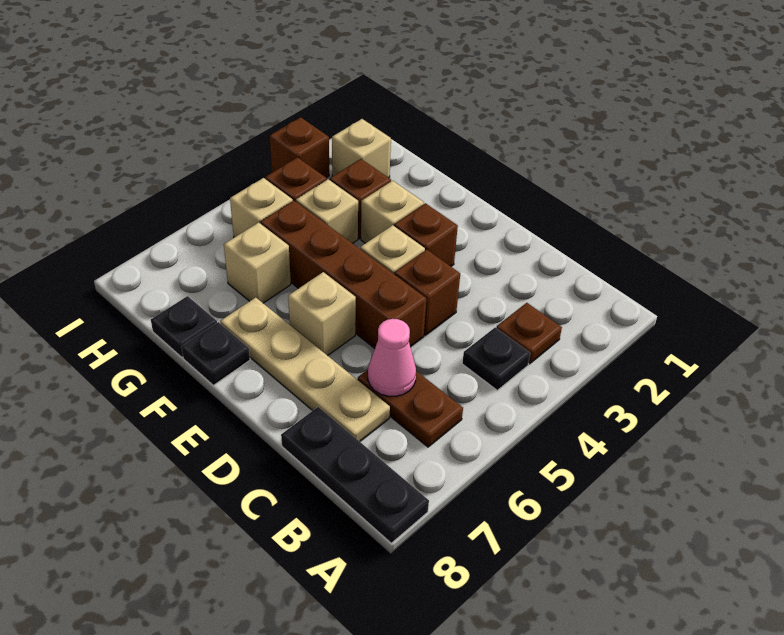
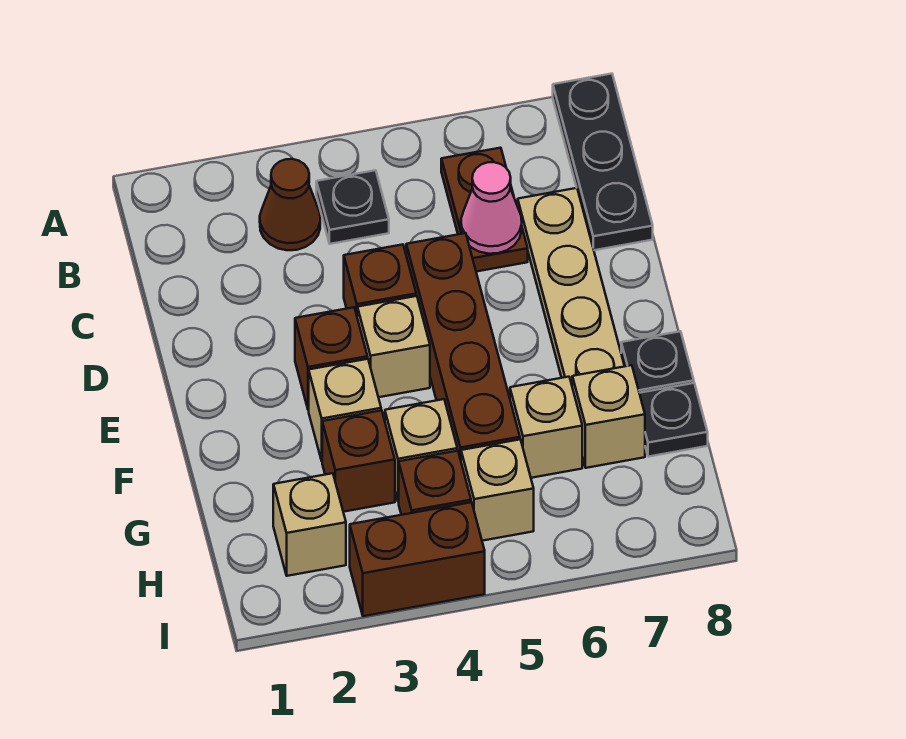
brown plate B3 level 1 -> brown cone B3 level 1
tan brick E6 level 1 -> tan brick G7 level 1
brown brick I3 level 1 -> brown brick I3:I4 level 1

